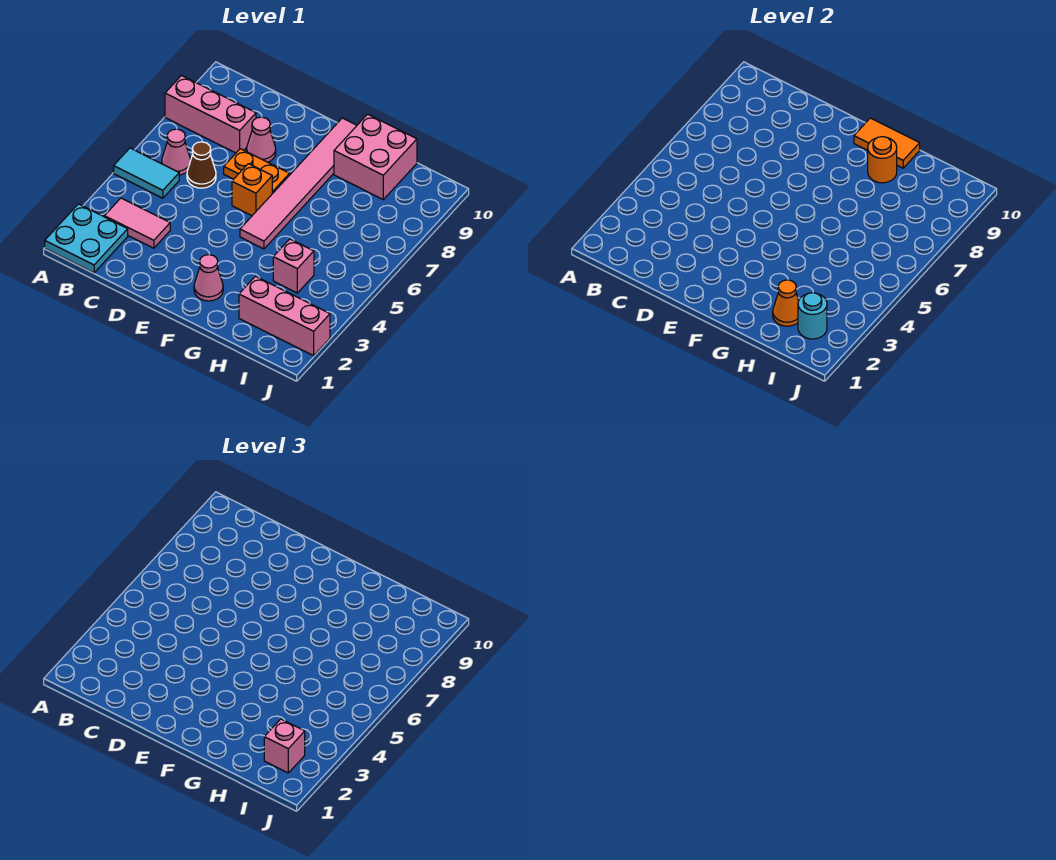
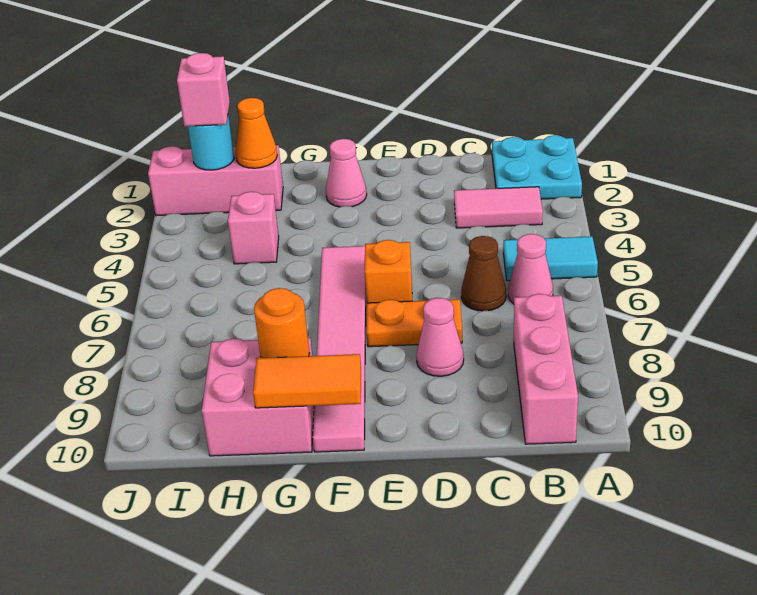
pink brick A8:C8 level 1 -> pink brick B8:B10 level 1

